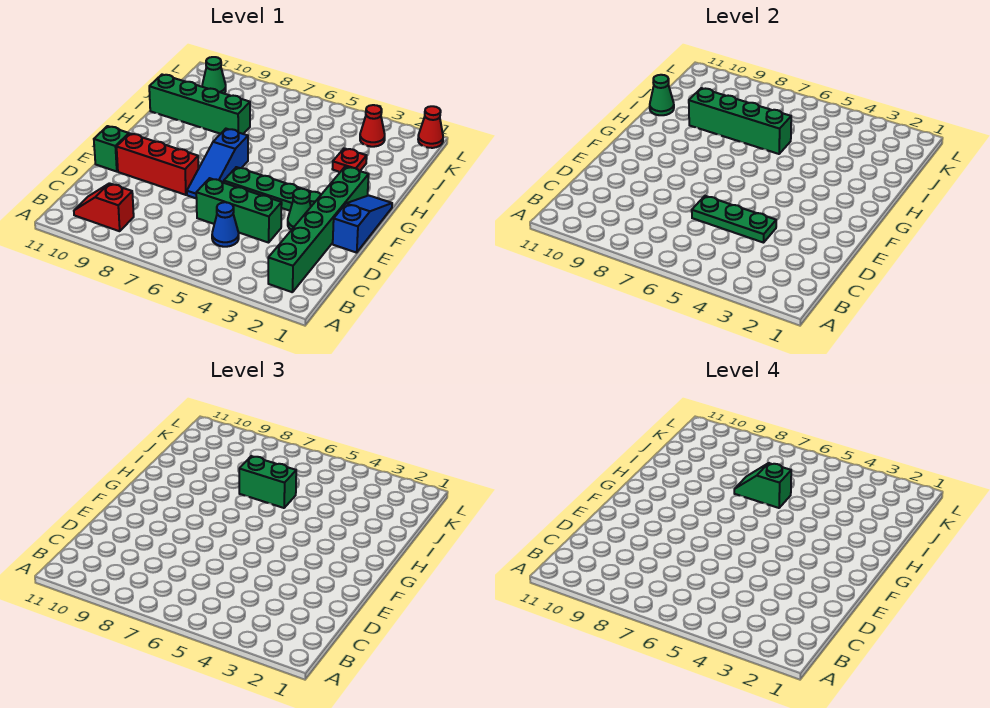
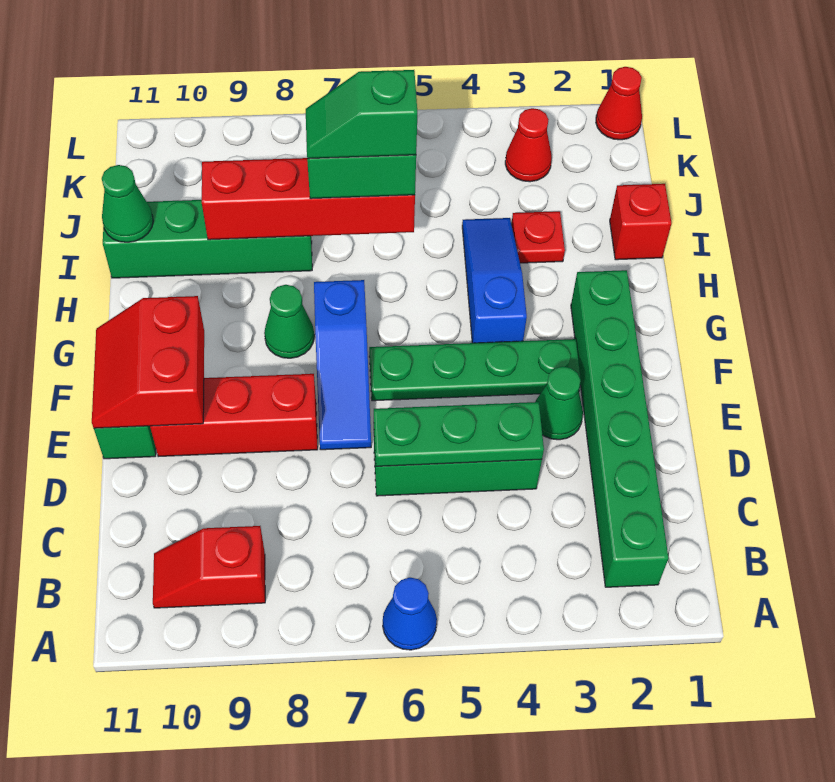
blue cone C5 level 1 -> blue cone A6 level 1
blue slope E1:G1 level 1 top E -> blue slope G4:I4 level 1 top G
none -> red slope E10:F11 level 2 top 10
none -> red brick I1 level 1
green brick I6:I9 level 2 -> red brick I6:I9 level 2
green cone K10 level 1 -> green cone G8 level 1

